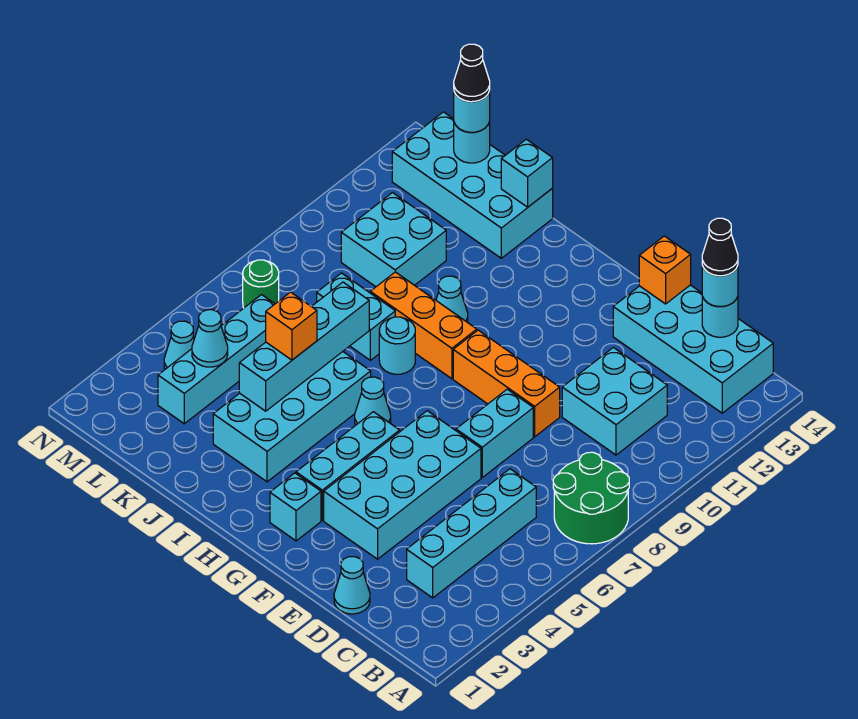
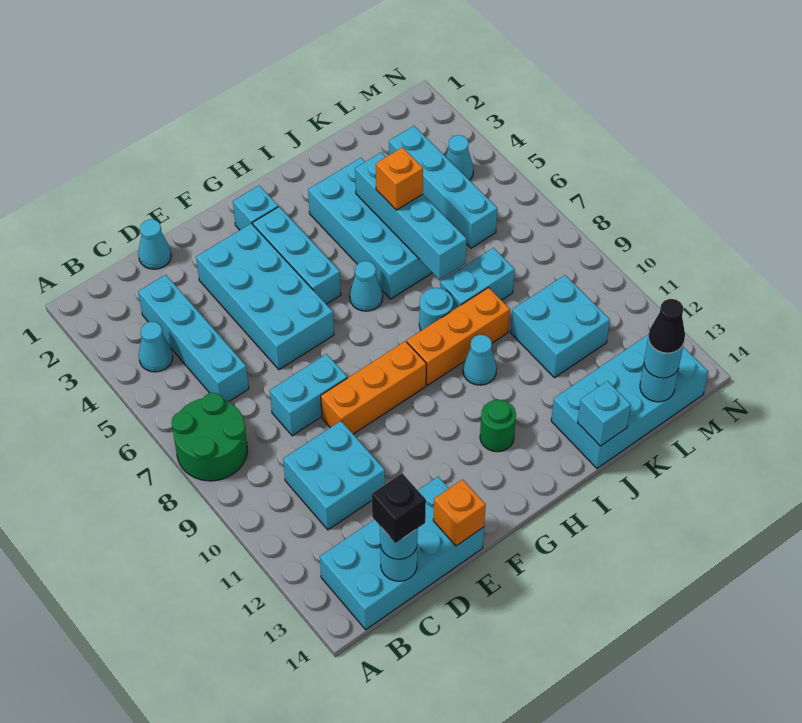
black cone C14 level 4 -> black brick C14 level 4
cyan brick E7:E8 level 1 -> cyan brick D8:E8 level 1
cyan cone L4 level 2 -> cyan cone B4 level 1
green round brick M7 level 1 -> green round brick H12 level 1

